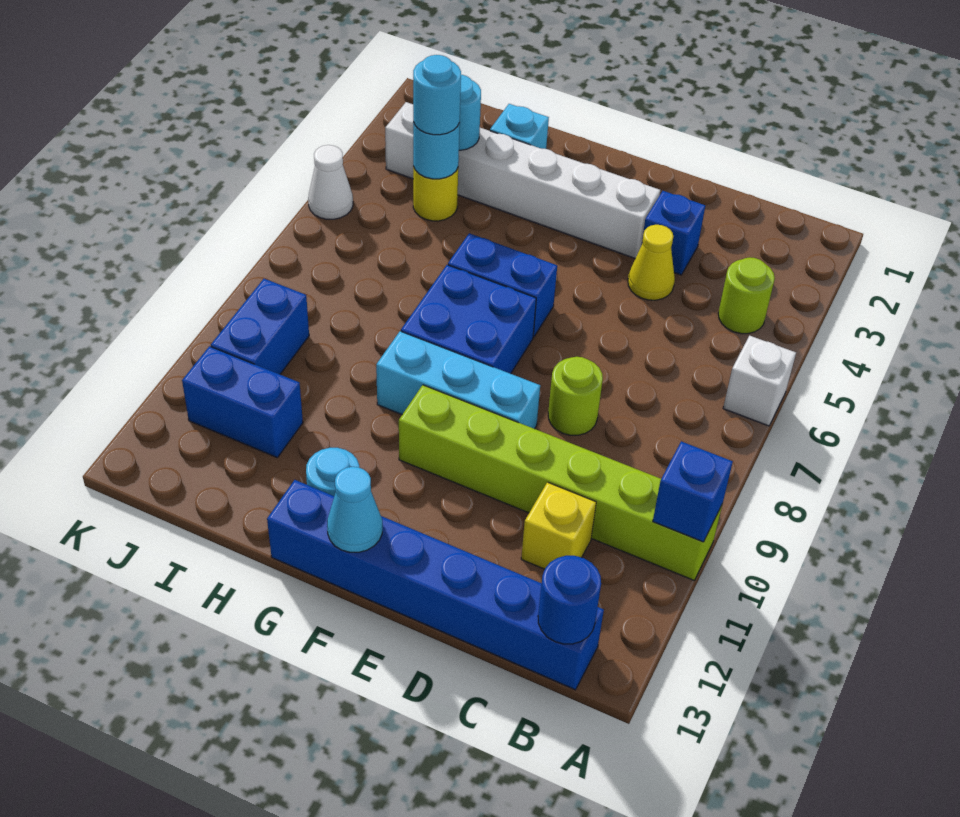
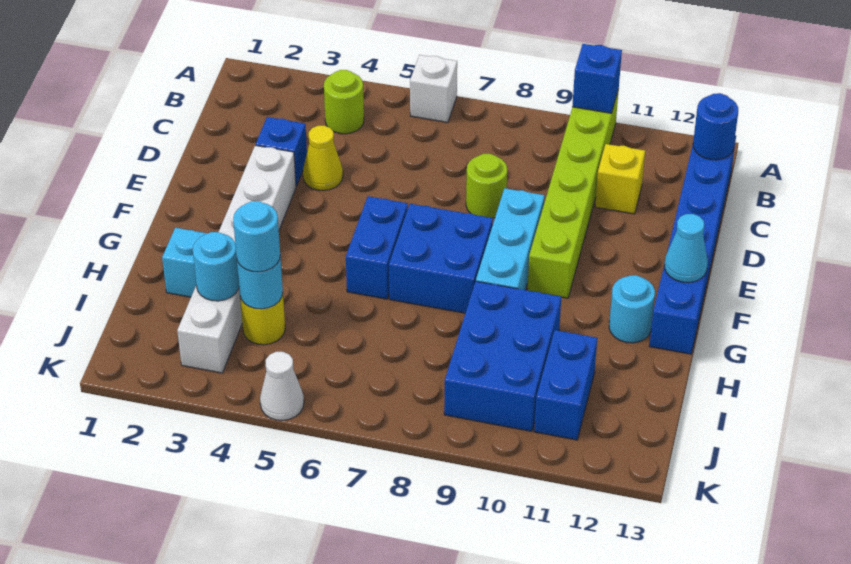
blue brick J9:J10 level 1 -> blue brick H9:J10 level 1

